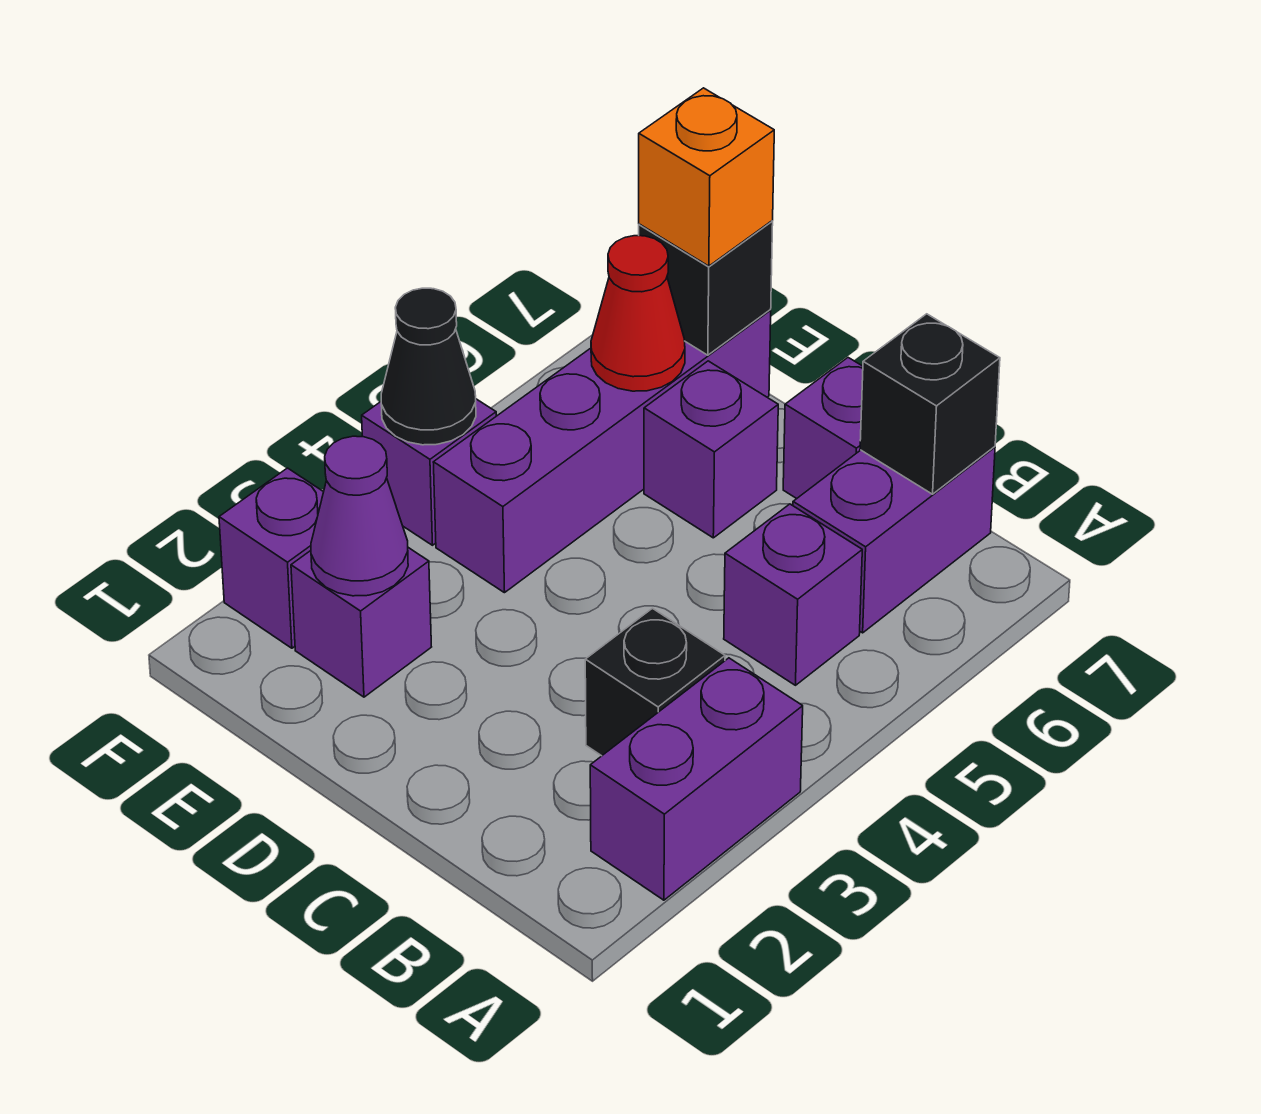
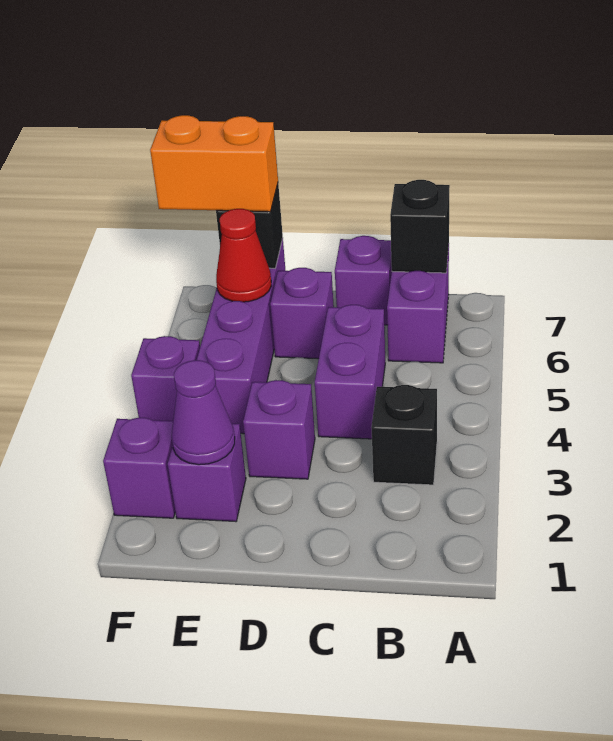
purple brick A2:A3 level 1 -> purple brick C4:C5 level 1
purple brick B5 level 1 -> purple brick D3 level 1
orange brick E7 level 3 -> orange brick E7:F7 level 3
black cone F4 level 2 -> none

